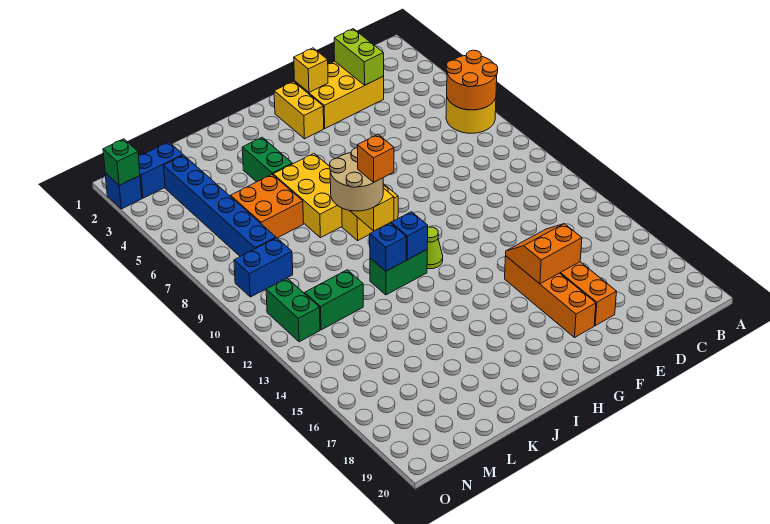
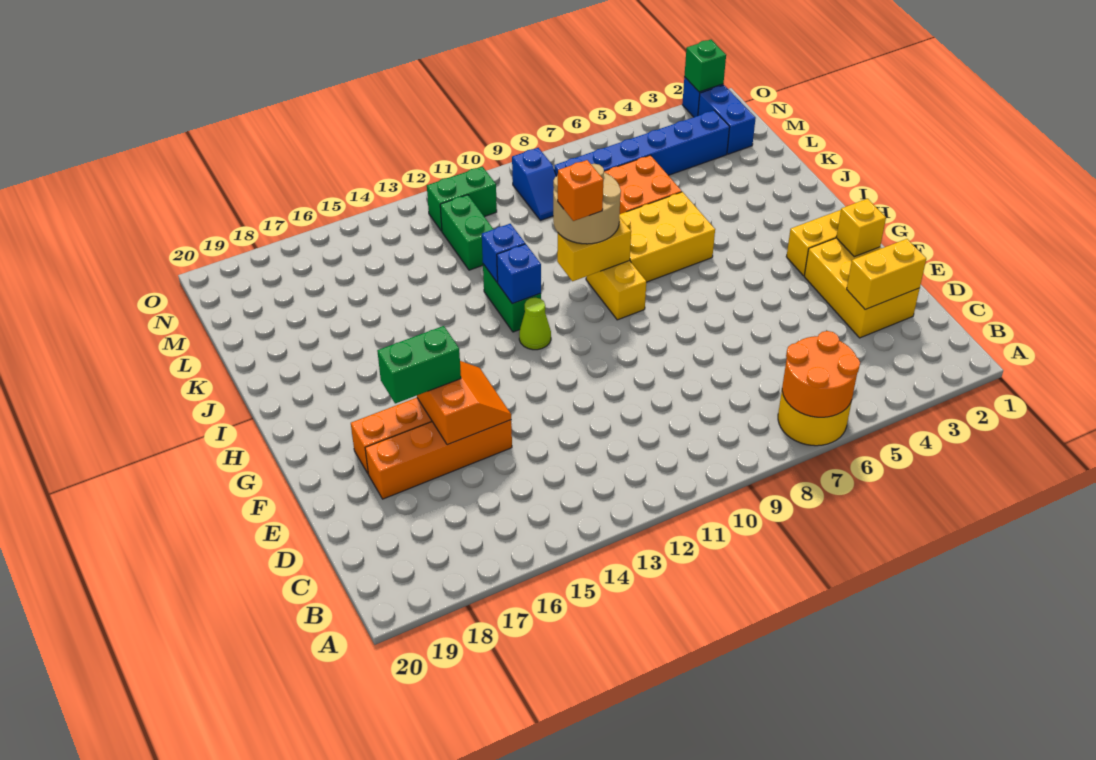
lime brick D2:D3 level 2 -> yellow brick D2:D3 level 2
green brick J4:J5 level 1 -> green brick F16:F17 level 3
blue brick M9:N9 level 1 -> blue slope M9:N9 level 1 top N

